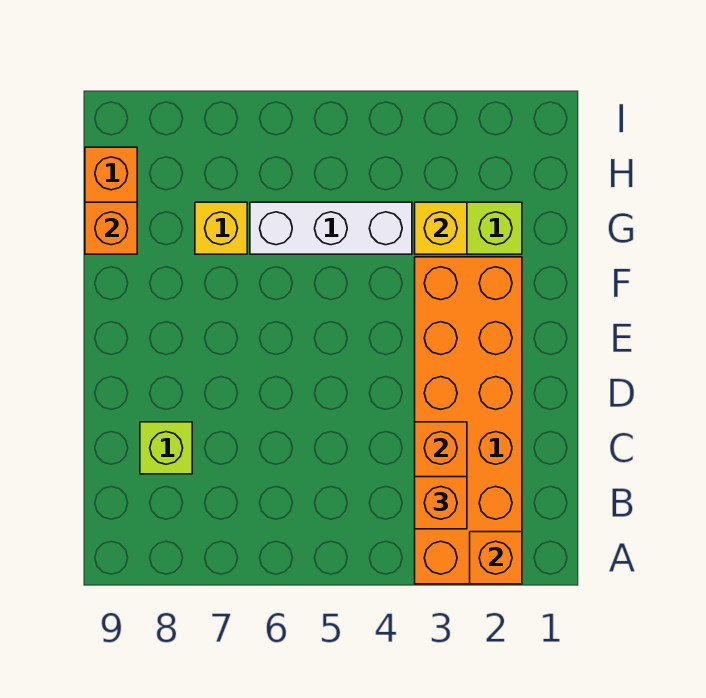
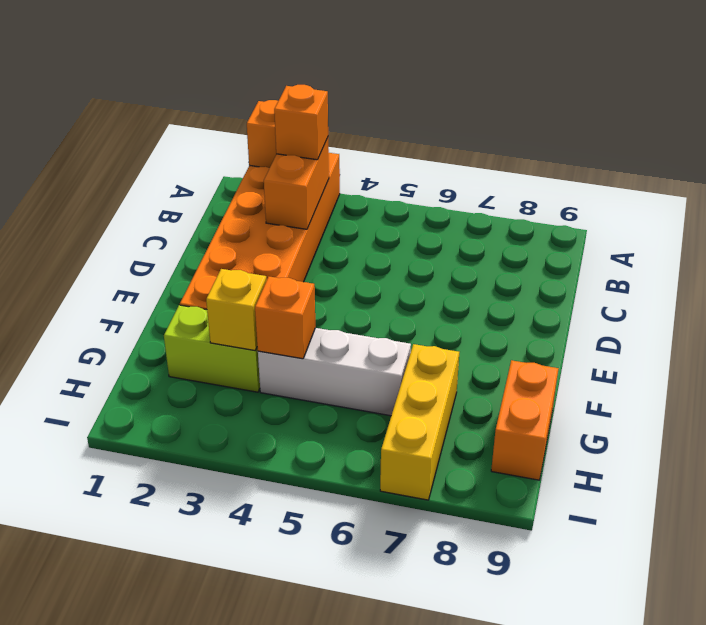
lime brick C8 level 1 -> none
yellow brick G7 level 1 -> yellow brick G7:I7 level 1
orange brick G9 level 2 -> orange brick G4 level 2

